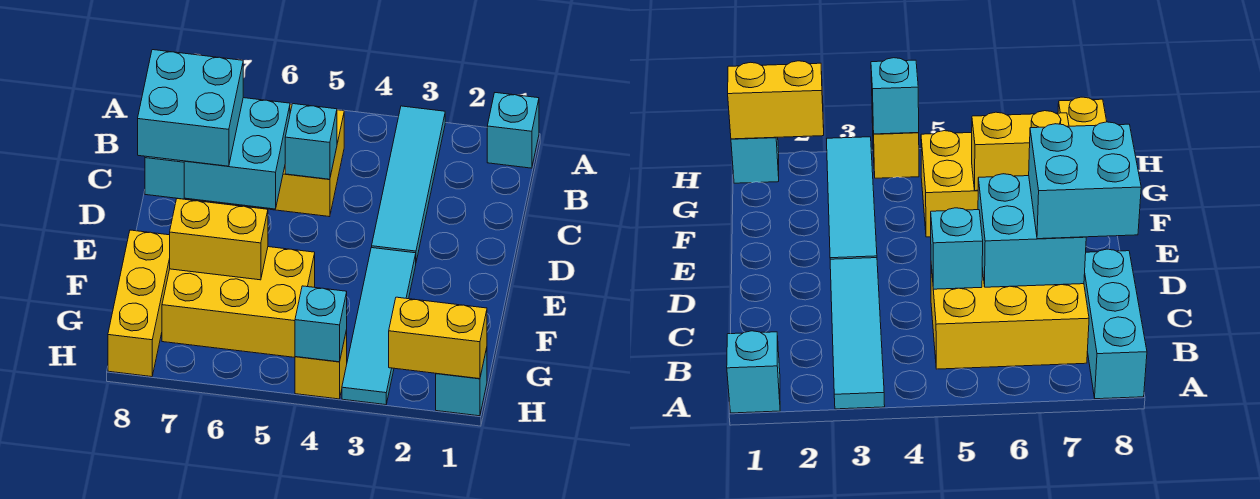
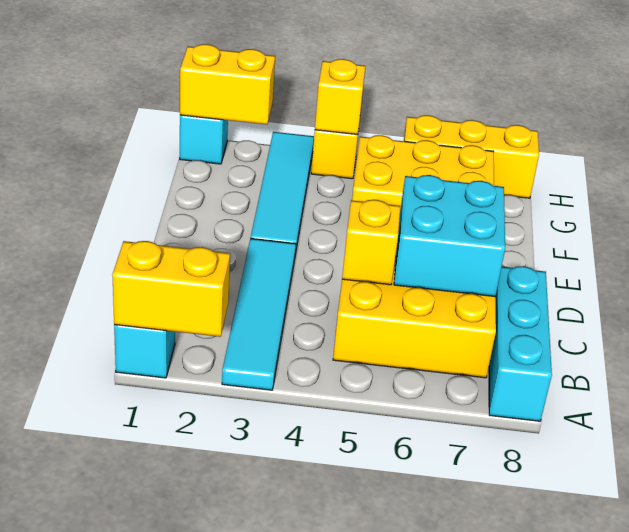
cyan brick C5 level 2 -> yellow brick C5 level 2
cyan brick C7:D8 level 3 -> none
yellow brick F6:F7 level 2 -> yellow brick A1:A2 level 2
yellow brick F8:H8 level 1 -> yellow brick H6:H8 level 1
cyan brick H4 level 2 -> yellow brick H4 level 2

